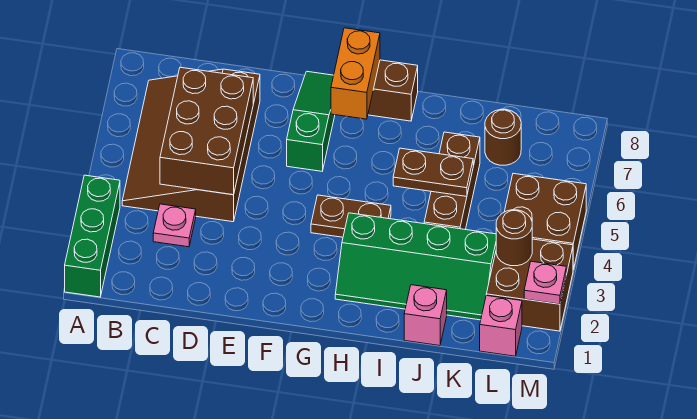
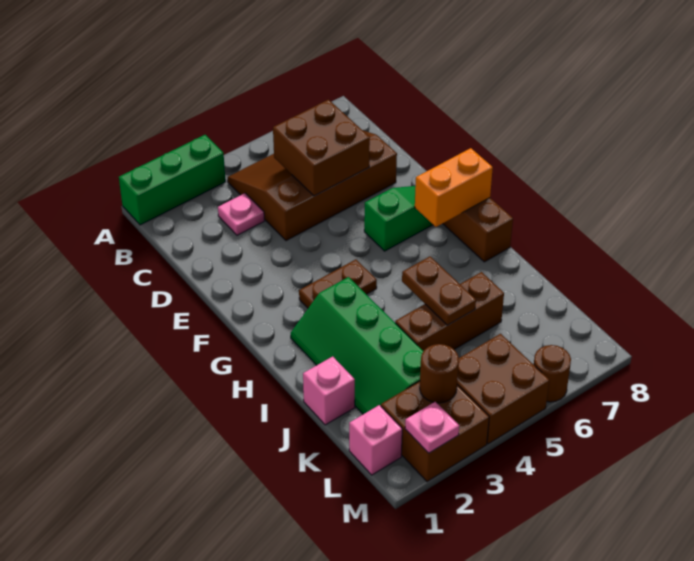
brown brick C4:D6 level 2 -> brown brick C5:D6 level 2
brown plate G4:H4 level 1 -> brown plate G3:G4 level 1
brown round brick K7 level 1 -> brown round brick M6 level 1

